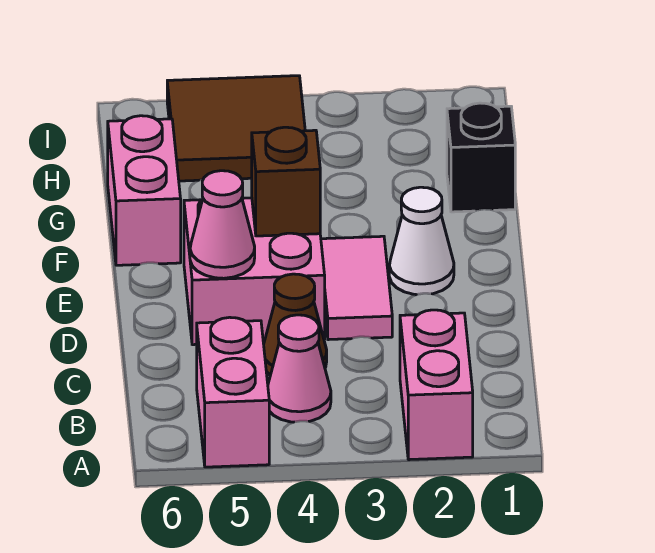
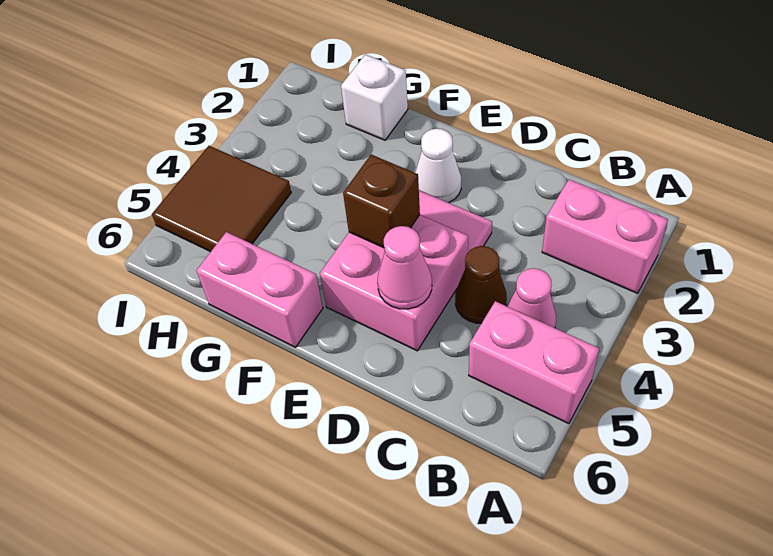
black brick G1 level 1 -> white brick G1 level 1

